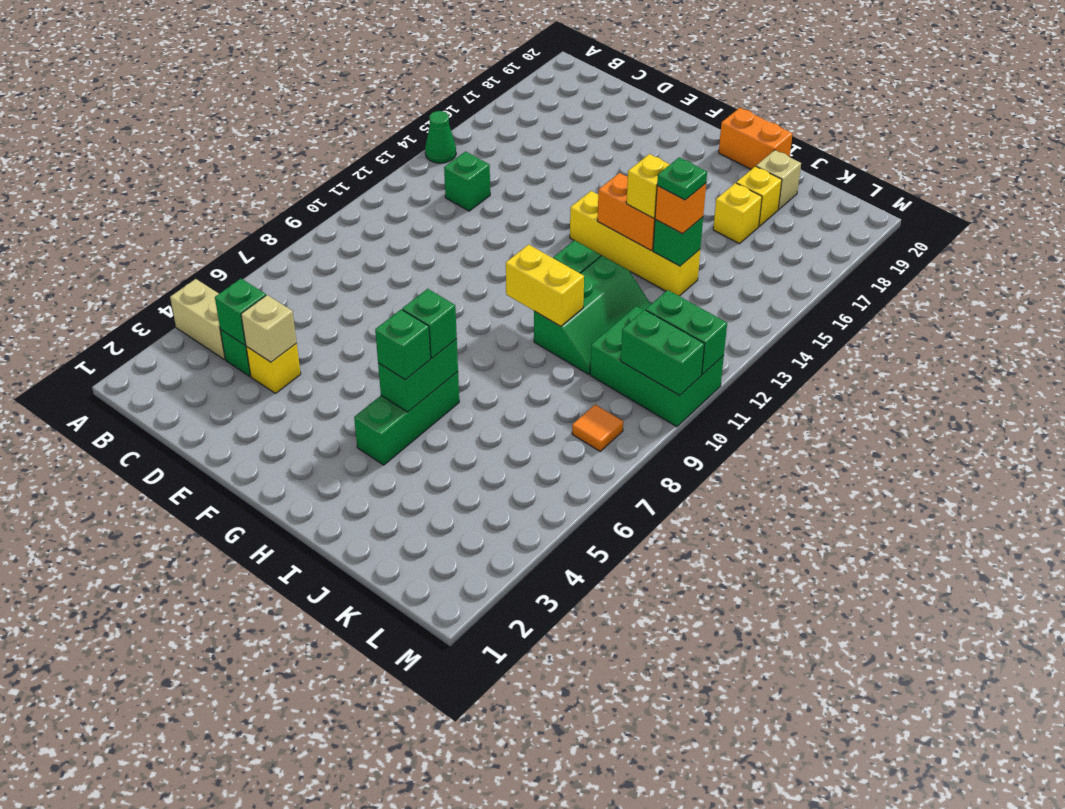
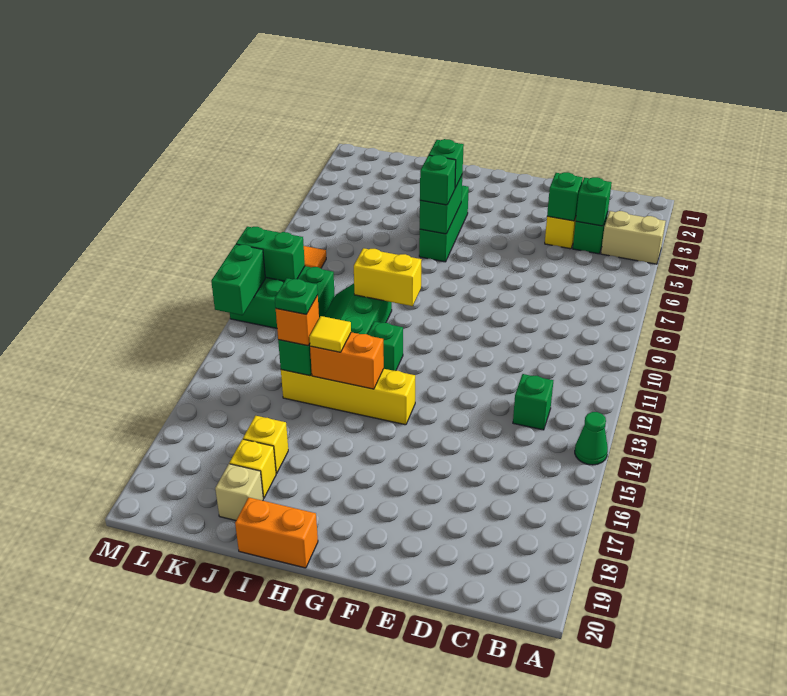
tan brick D4 level 2 -> green brick D4 level 2
yellow brick I14 level 3 -> yellow tile I14 level 3
green brick L11:M11 level 2 -> green brick M11:M12 level 2

